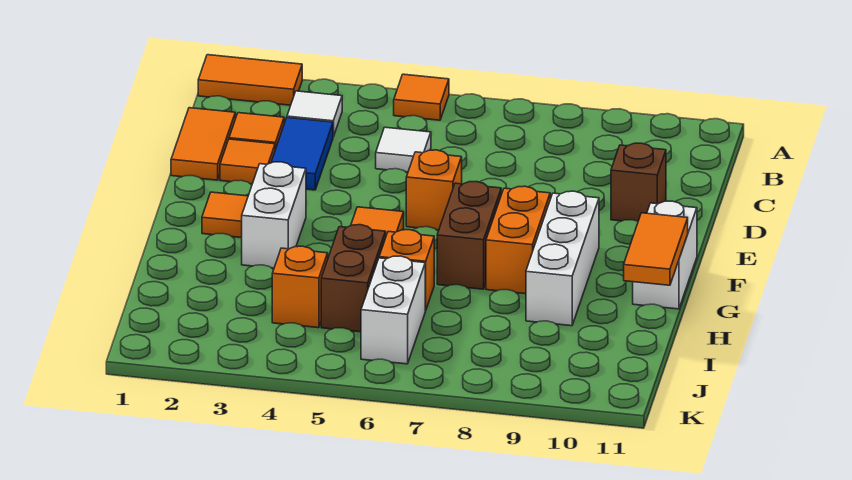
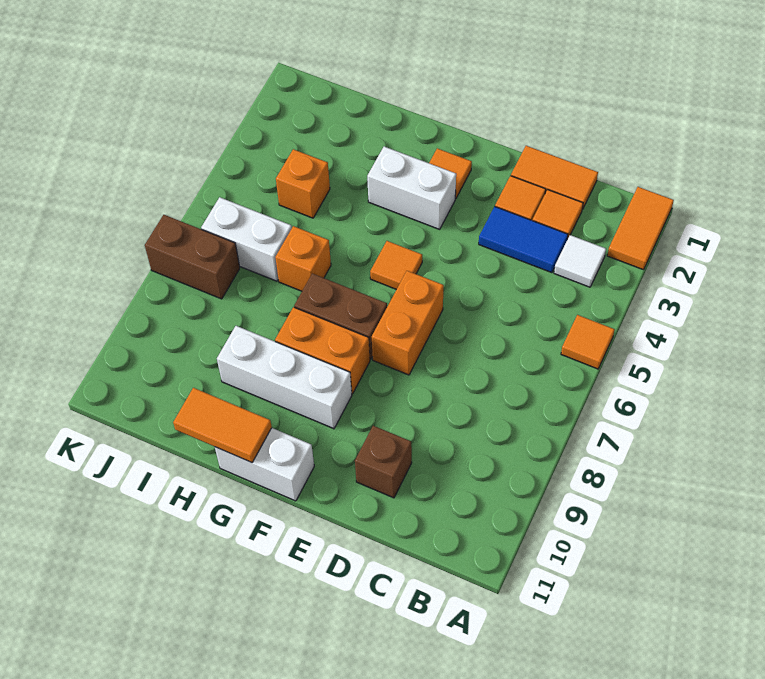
white tile C5 level 1 -> none
orange brick E6 level 1 -> orange brick E6:E7 level 1
brown brick H5:I5 level 1 -> brown brick J7:K7 level 1

